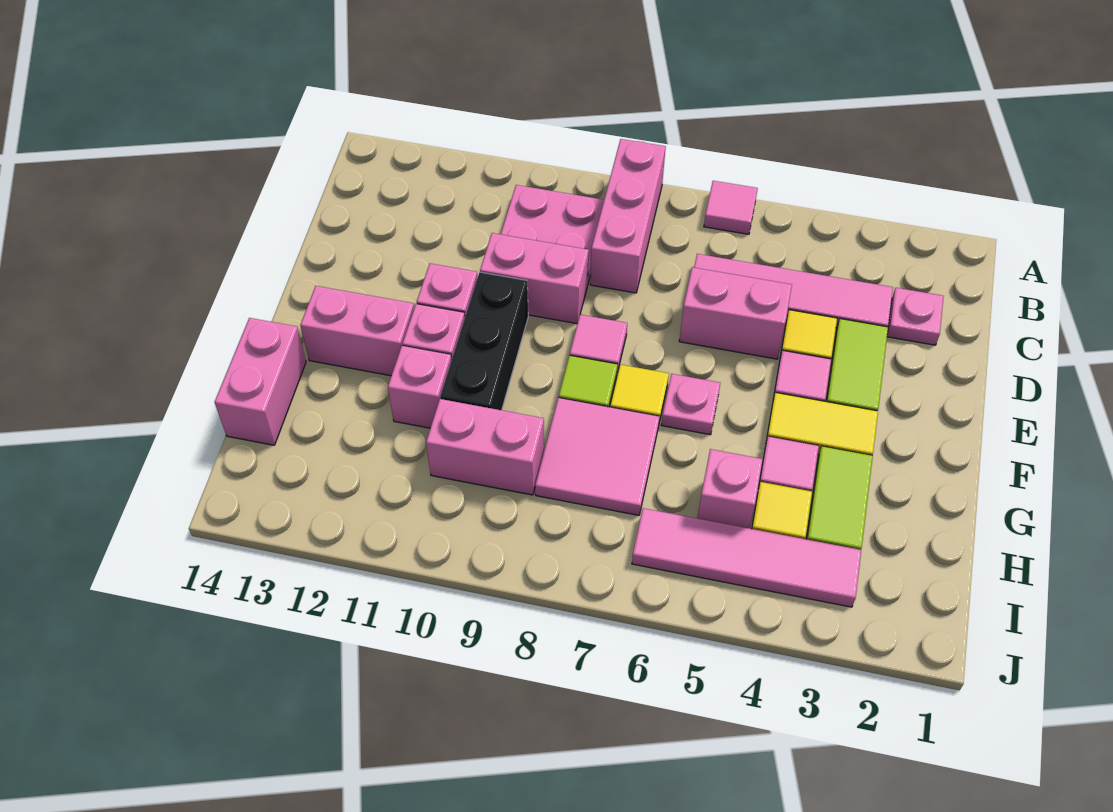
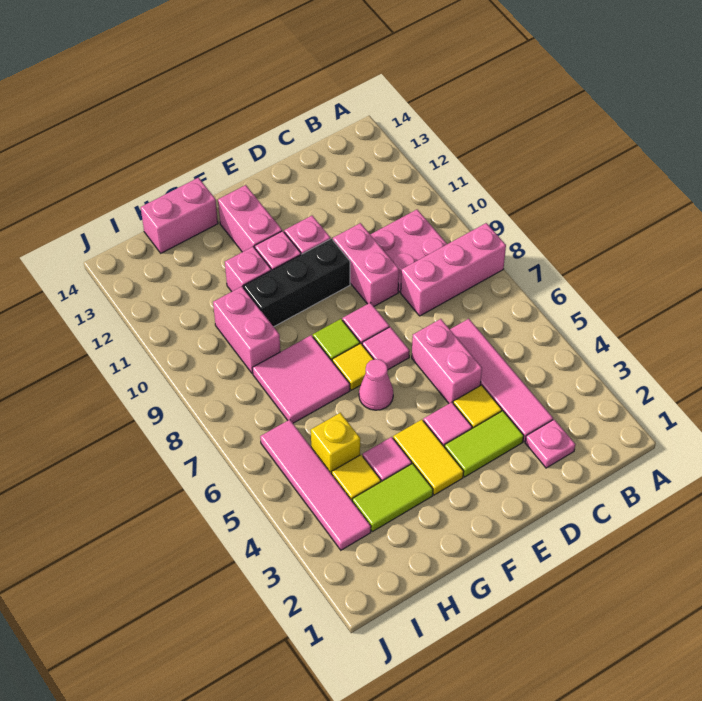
pink tile A6 level 1 -> pink tile E7 level 1
pink plate F6 level 1 -> pink cone F6 level 1
pink brick H5 level 1 -> yellow brick H5 level 1

